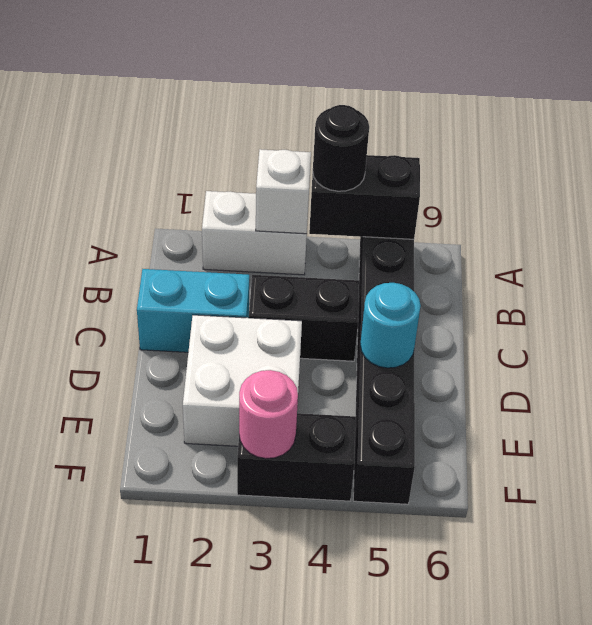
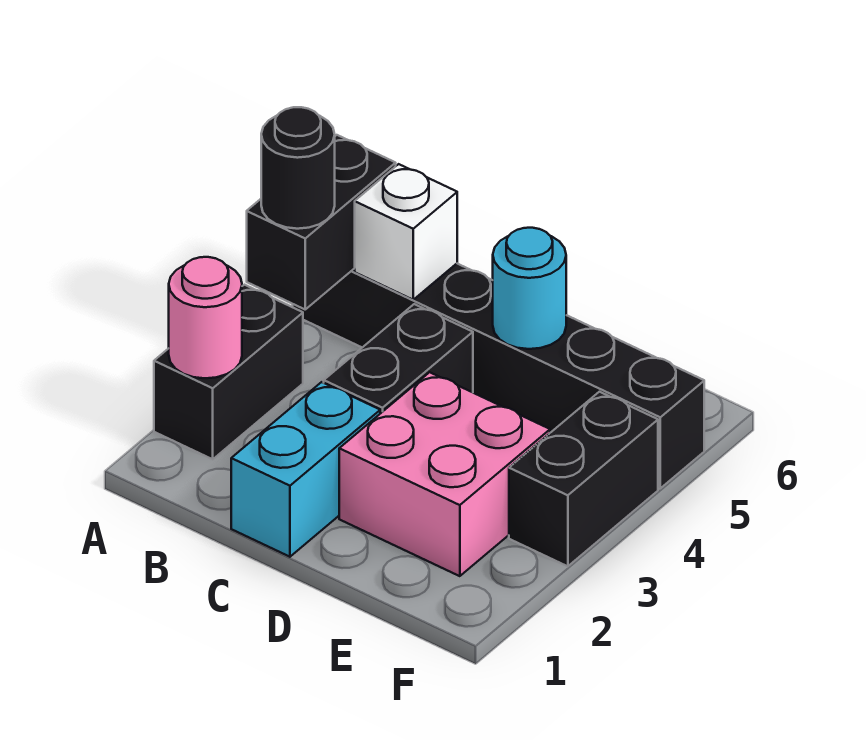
white brick A2:A3 level 1 -> black brick A2:A3 level 1
white brick A3 level 2 -> white brick B5 level 2
white brick D2:E3 level 1 -> pink brick D2:E3 level 1
pink round brick F3 level 2 -> pink round brick A2 level 2

